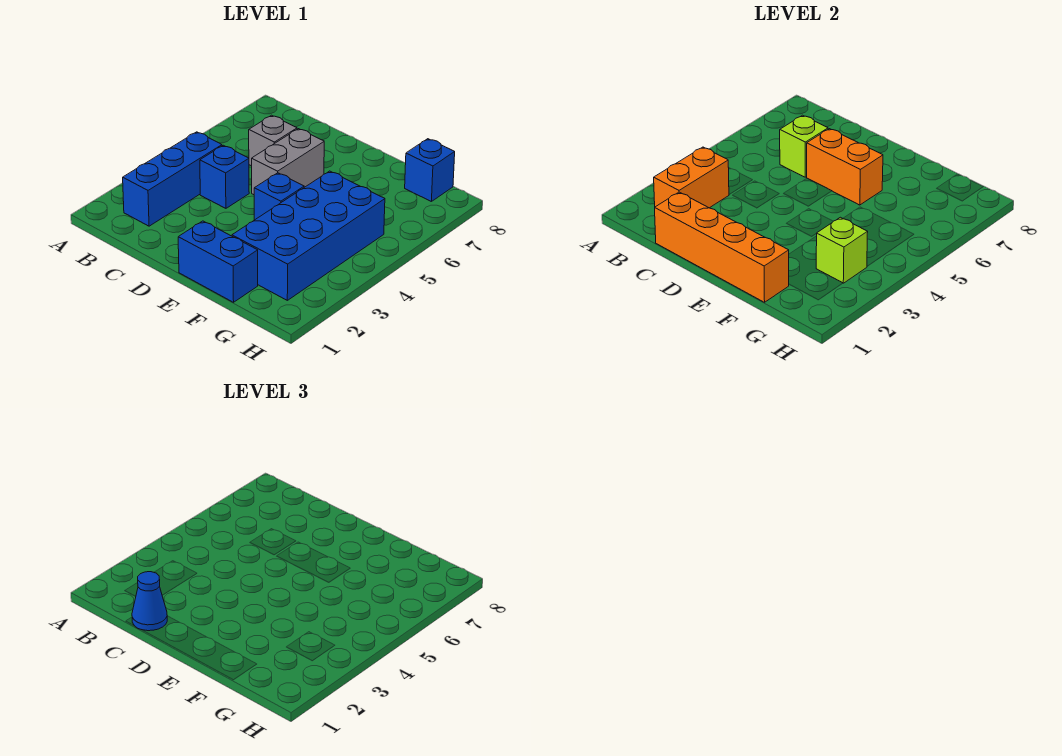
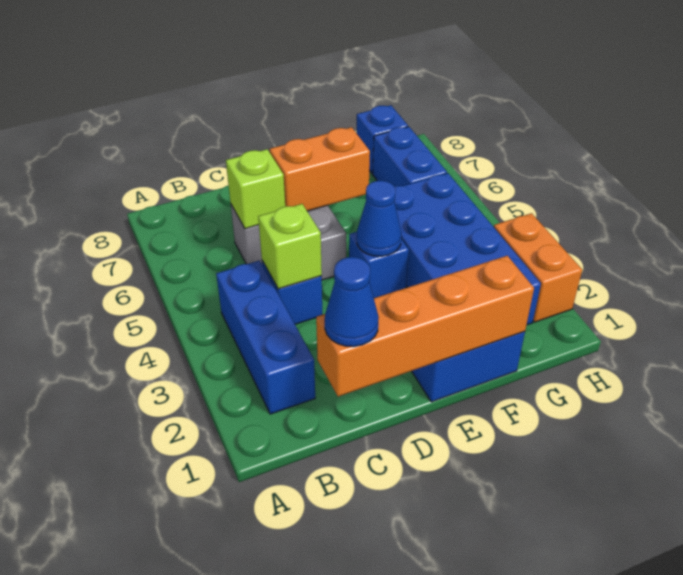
orange brick B2:B3 level 2 -> orange brick H2:H3 level 1
none -> blue cone E4 level 2
lime brick G3 level 2 -> lime brick C4 level 2
none -> blue brick G6:G7 level 1

